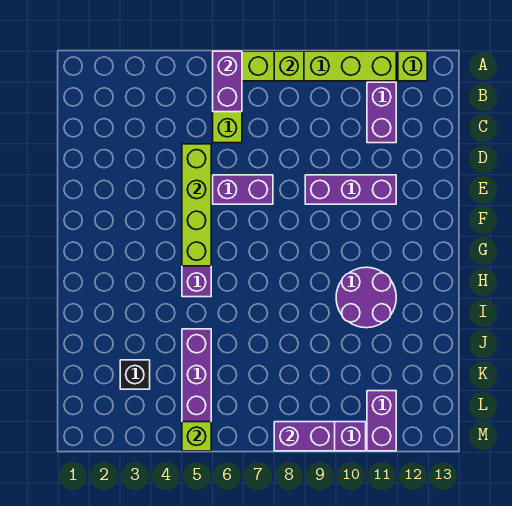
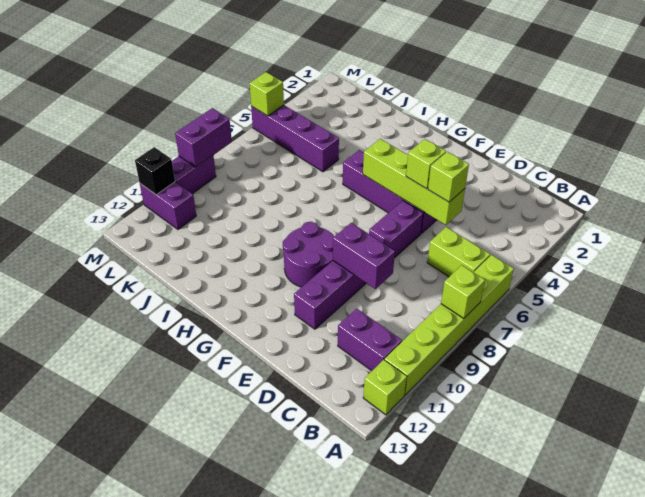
purple brick A6:B6 level 2 -> purple brick D9:E9 level 2
none -> lime brick D5 level 3
none -> lime brick E5 level 3
purple round brick H10:I11 level 1 -> purple round brick F9:G10 level 1
black brick K3 level 1 -> black brick M11 level 2

